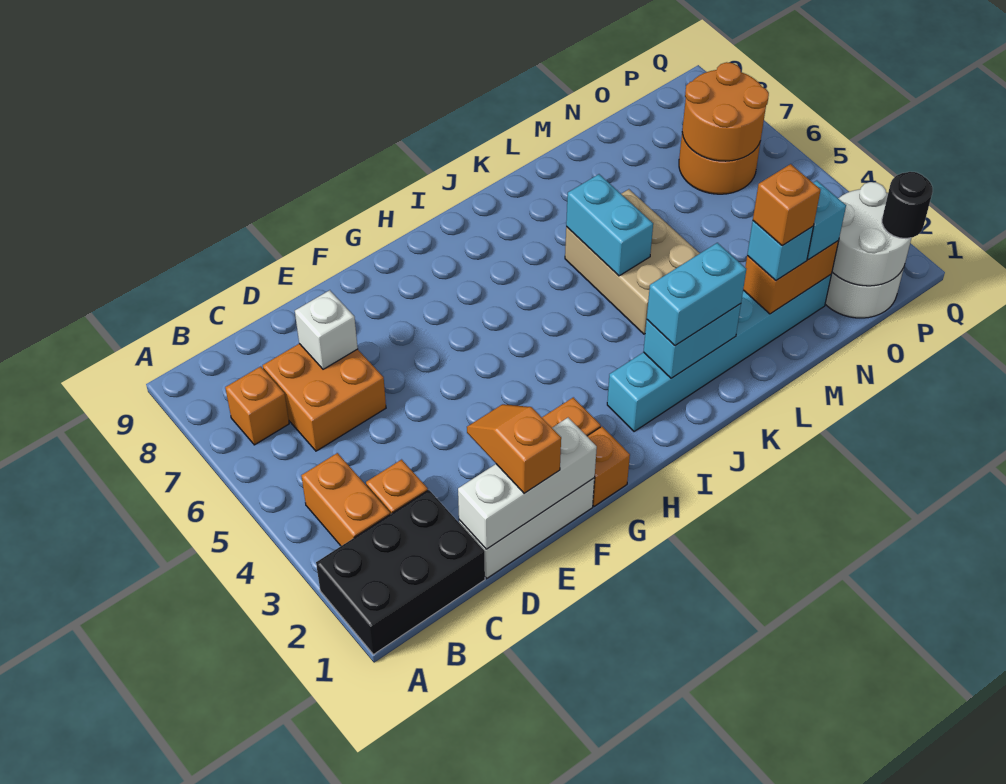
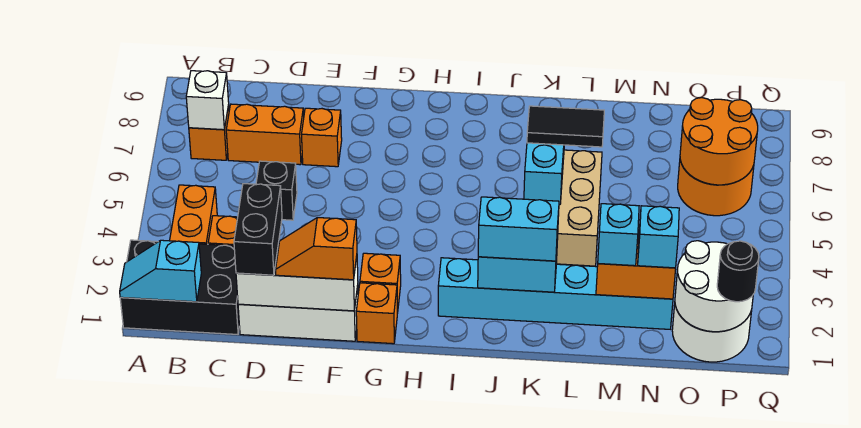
none -> cyan slope A1:B1 level 2 top B
orange brick C6:D7 level 1 -> orange brick C7:D7 level 1
none -> black brick D1:D2 level 3
none -> black brick D5 level 1
white brick D7 level 2 -> white brick B7 level 2
orange slope E1:E2 level 3 top 1 -> orange slope E1:F1 level 3 top F
none -> black tile K6:L6 level 3
orange brick M2 level 4 -> orange brick E7 level 1

